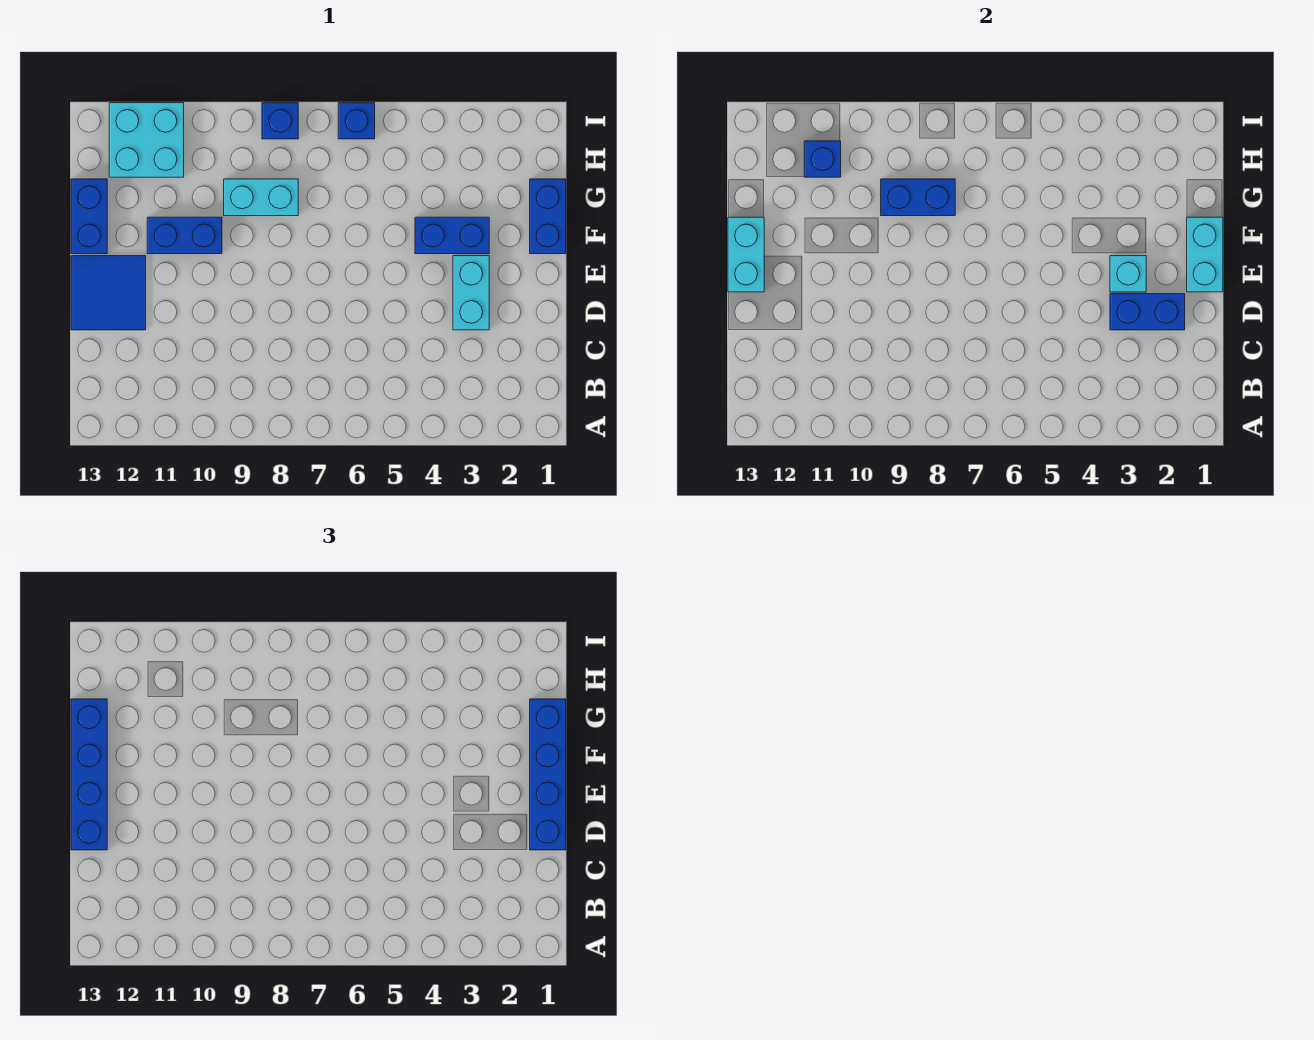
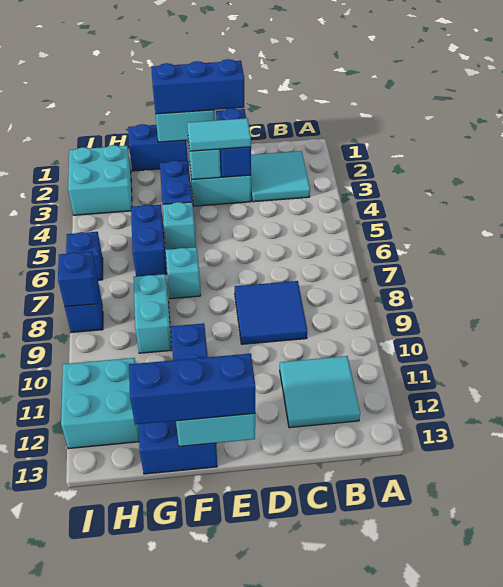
none -> cyan tile B2:C3 level 1
none -> cyan tile B11:C12 level 1
blue brick D1:G1 level 3 -> blue brick D1:F1 level 3
none -> cyan tile D3:E3 level 3
blue tile D12:E13 level 1 -> blue tile C8:D9 level 1
blue brick D13:G13 level 3 -> blue brick E13:G13 level 3
none -> cyan brick F5 level 1
none -> cyan brick F7 level 1
blue brick G8:G9 level 2 -> blue brick G5:G6 level 1
none -> cyan brick H2:I3 level 1
blue brick H11 level 2 -> blue brick I8 level 2

